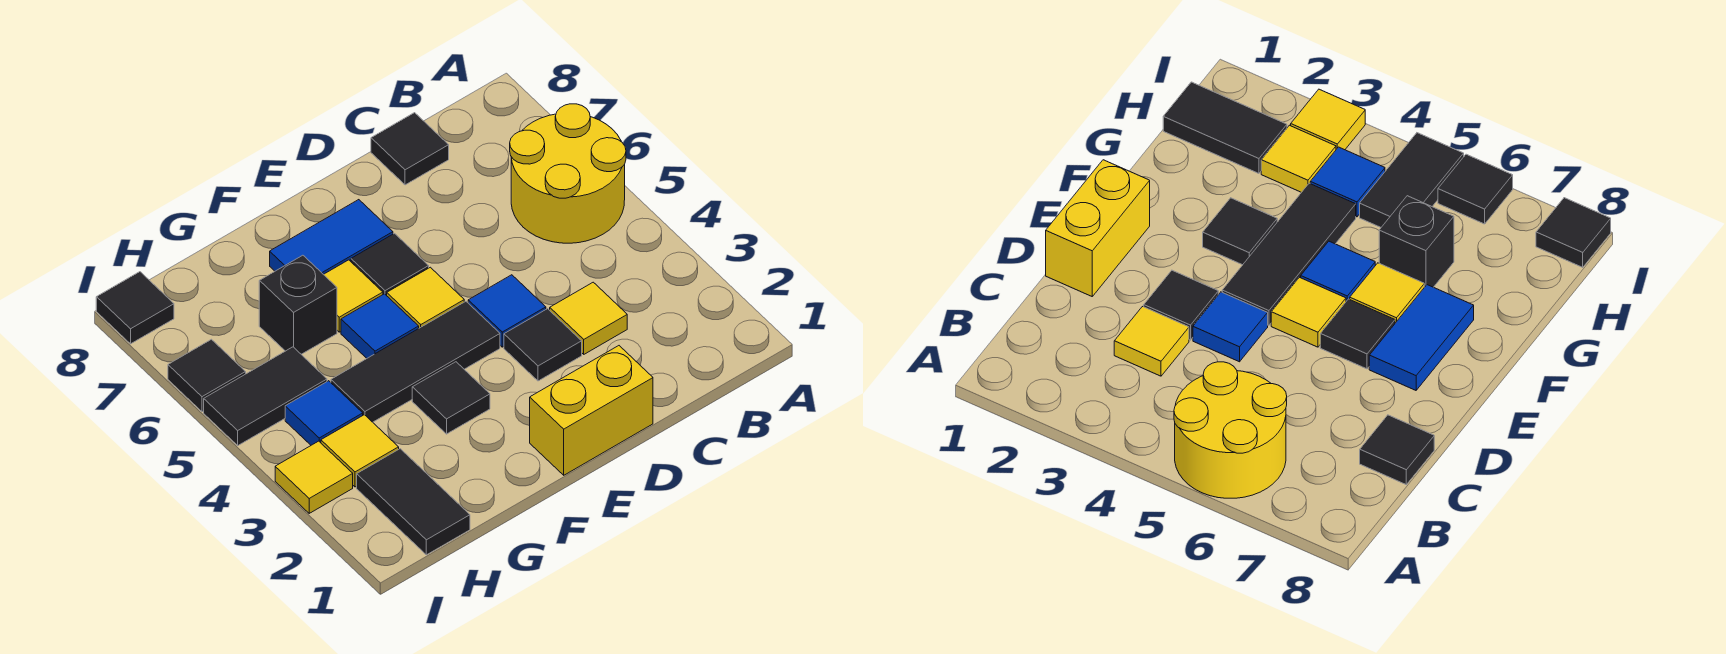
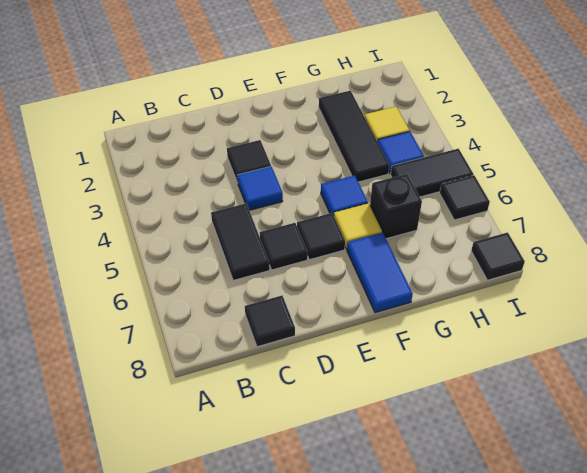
yellow round brick A5:B6 level 1 -> none
yellow tile C3 level 1 -> none
yellow brick D1:E1 level 1 -> none
black tile E4:G4 level 1 -> black tile G2:G4 level 1
yellow tile E5 level 1 -> none
blue tile E7:F7 level 1 -> blue tile F7:F8 level 1
black tile F3 level 1 -> black tile D6 level 1
black tile H1:H2 level 1 -> black tile C5:C6 level 1
yellow tile I3 level 1 -> none

